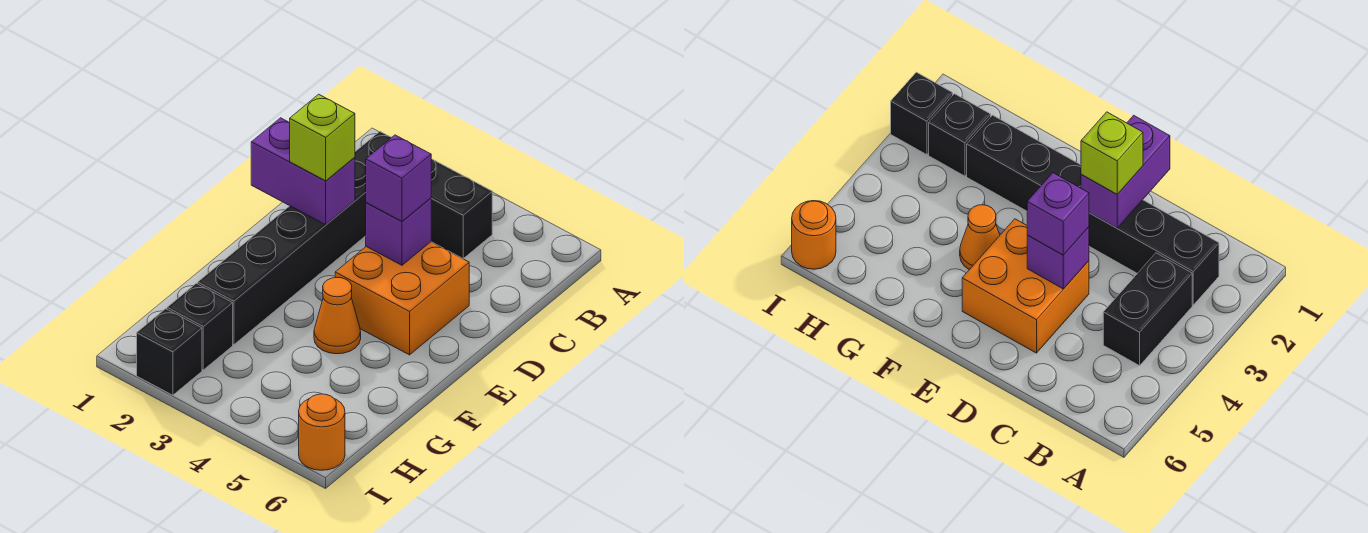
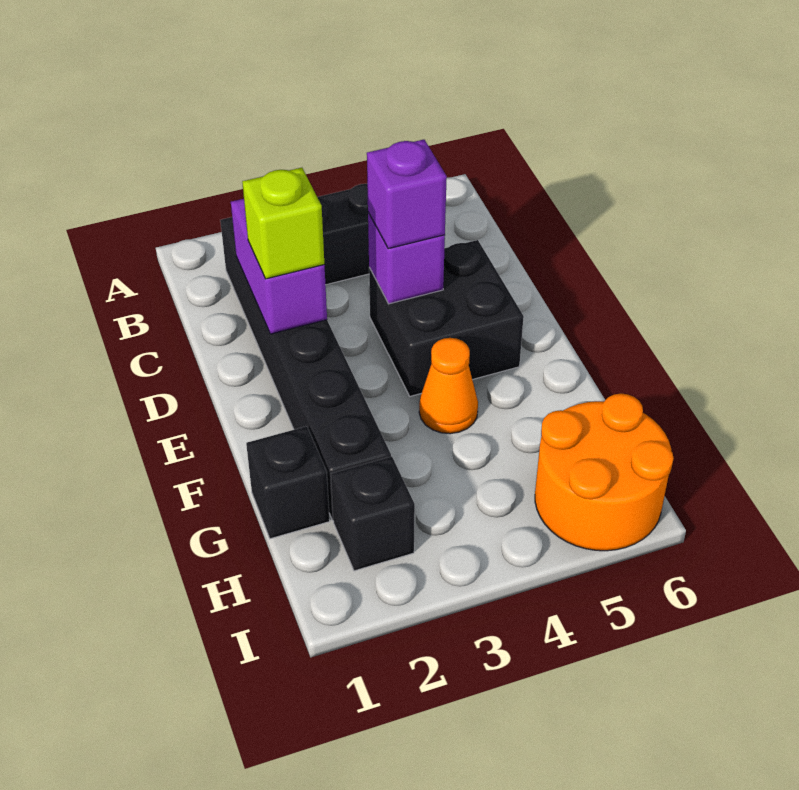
purple brick D1:D2 level 2 -> purple brick C2:D2 level 2
orange brick D4:E5 level 1 -> black brick D4:E5 level 1
black brick I2 level 1 -> black brick G1 level 1
orange round brick I6 level 1 -> orange round brick H5:I6 level 1

